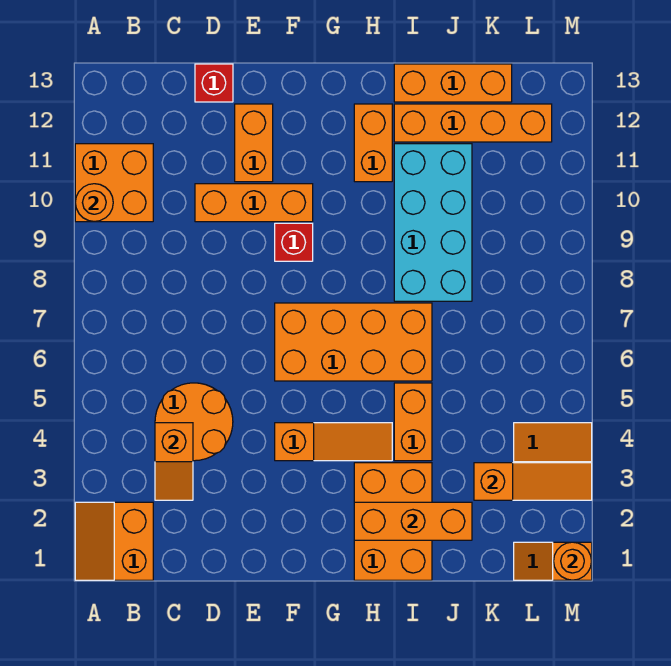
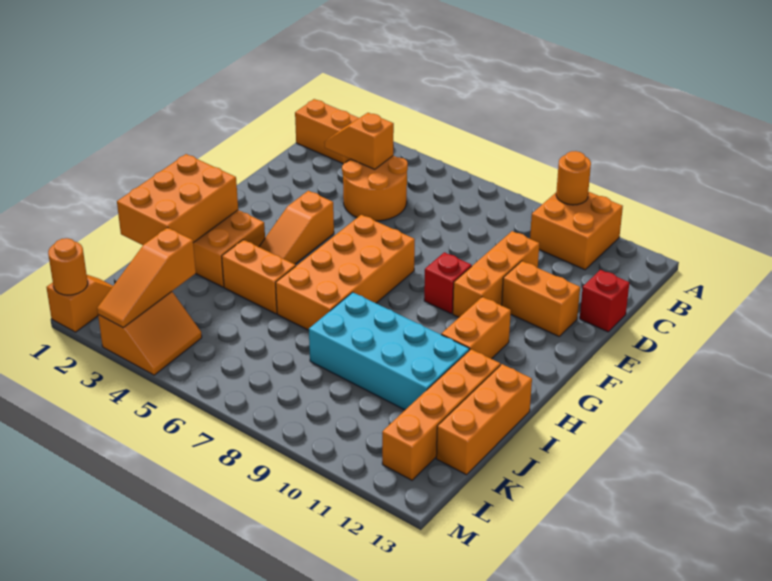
orange brick H2:J2 level 2 -> orange brick H1:J2 level 2
orange brick H11:H12 level 1 -> orange brick G11:H11 level 1

